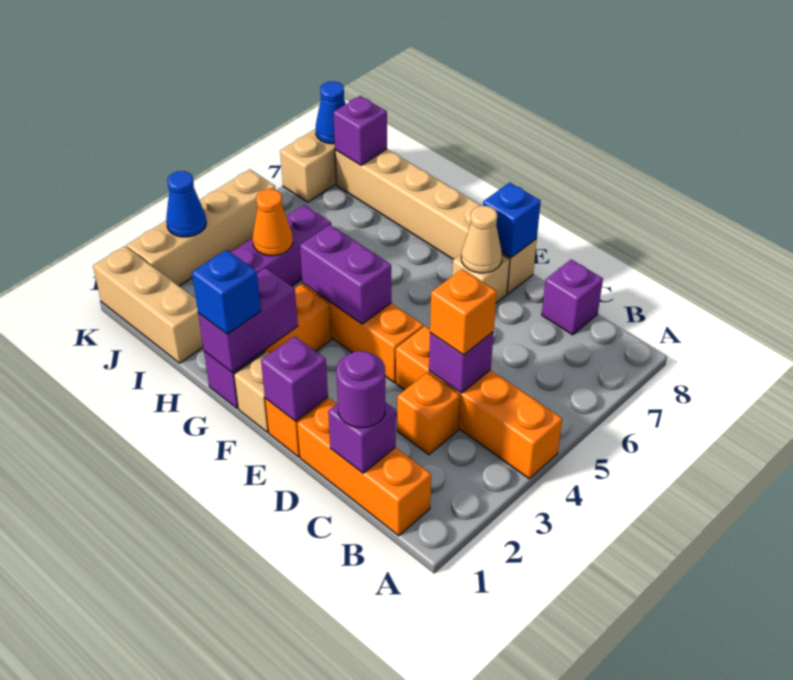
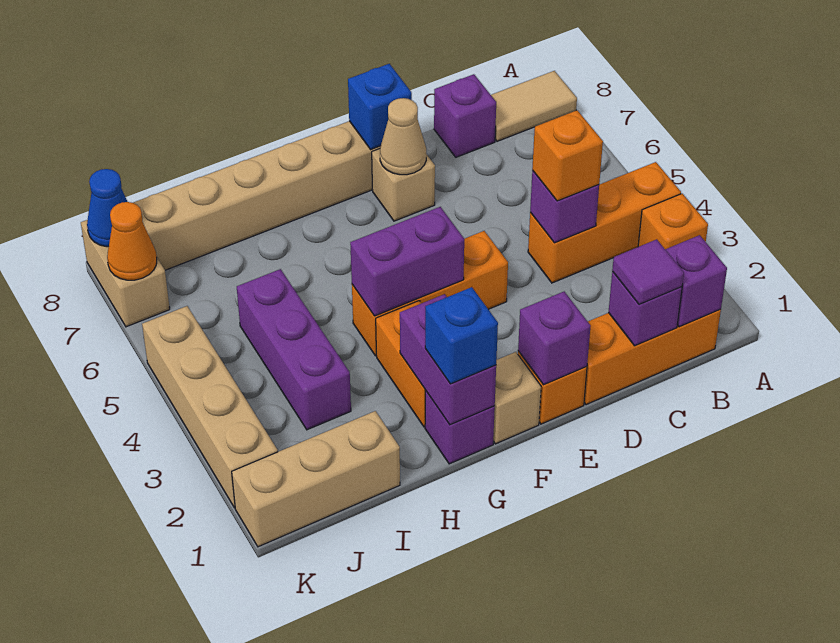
orange brick A4:D4 level 1 -> orange brick A4:C4 level 1
none -> tan tile A8:B8 level 1
purple round brick C1 level 3 -> purple tile C1 level 3
orange brick C3 level 1 -> orange brick A3 level 1
orange cone I4 level 2 -> orange cone K7 level 2
purple brick J8 level 2 -> purple brick B1 level 2
blue cone K3 level 2 -> none

